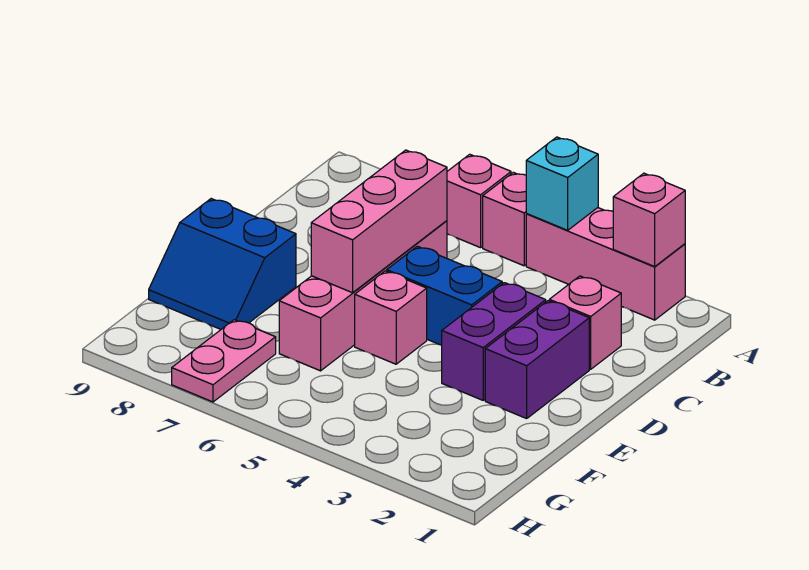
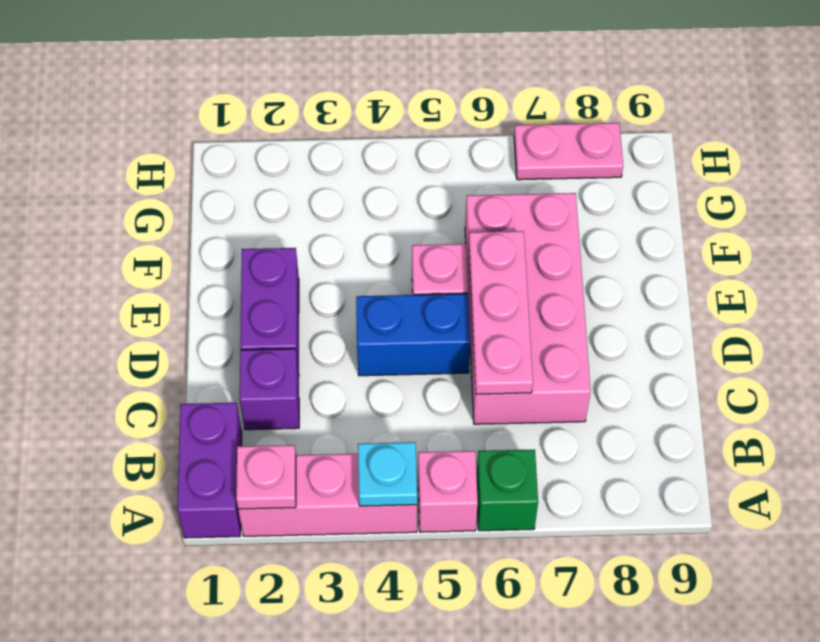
pink brick A2 level 2 -> pink plate A2 level 2
cyan brick A4 level 2 -> cyan plate A4 level 2
pink brick A6 level 1 -> green brick A6 level 1
pink brick C2 level 1 -> purple brick C2 level 1
pink brick C6:F6 level 1 -> pink brick C6:F7 level 1
pink brick C6:E6 level 2 -> pink plate C6:E6 level 2
purple brick D3:E3 level 1 -> purple brick A1:B1 level 1
blue slope E8:F9 level 1 top E -> none
pink plate G7:H7 level 1 -> pink plate H7:H8 level 1

